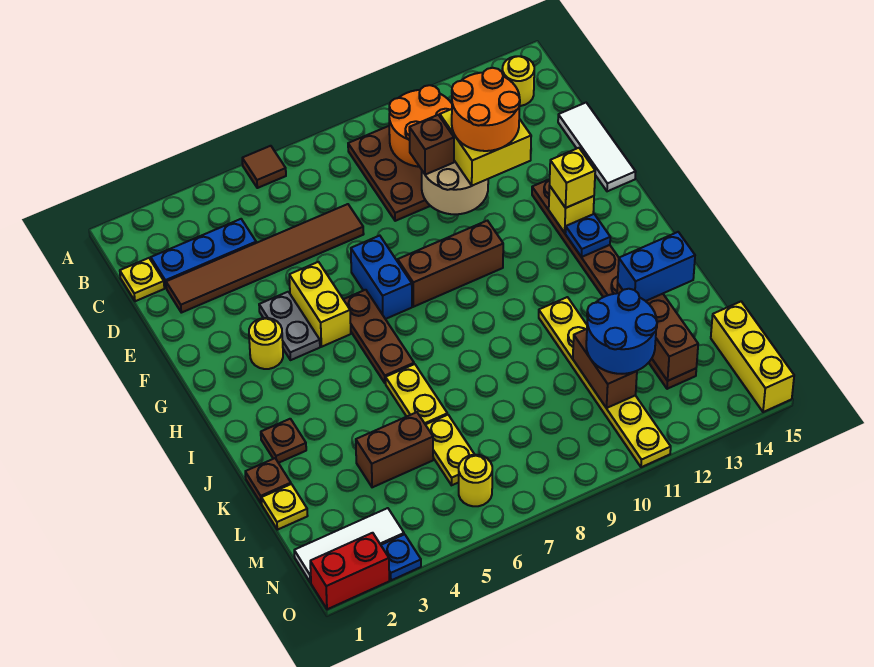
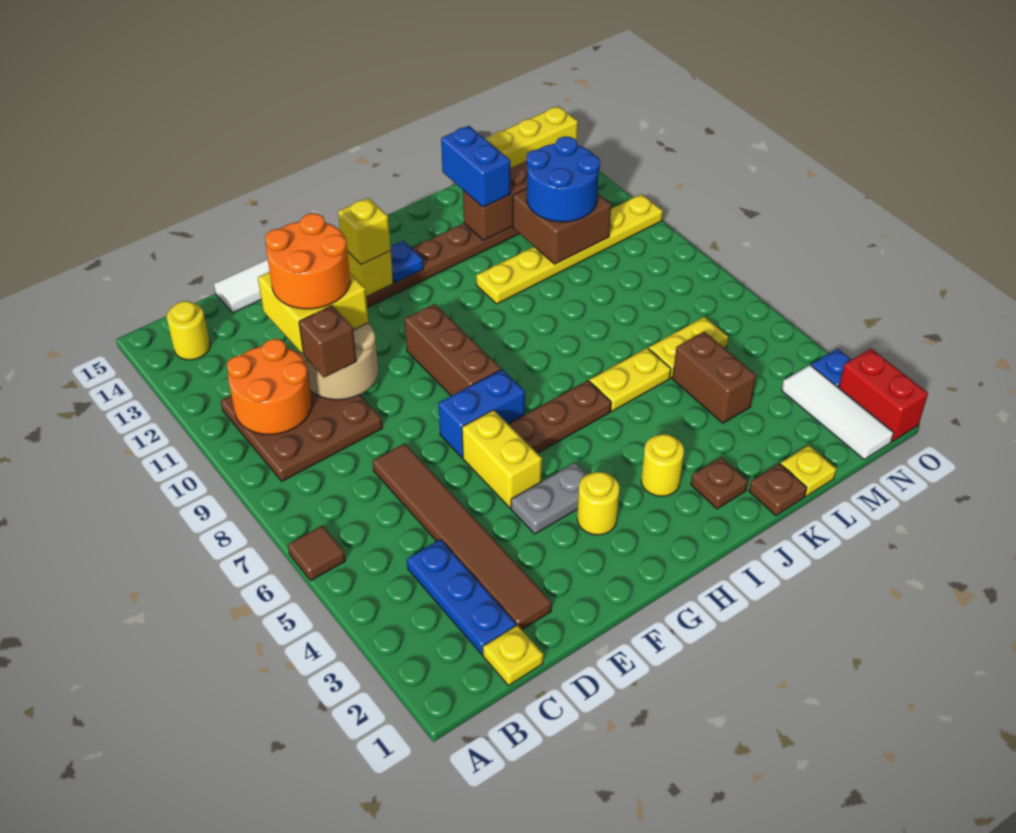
yellow brick F5:G5 level 1 -> yellow brick F5:F6 level 1
brown brick L11:M11 level 2 -> brown brick L11:M12 level 2
yellow round brick N6 level 1 -> yellow round brick I3 level 1

